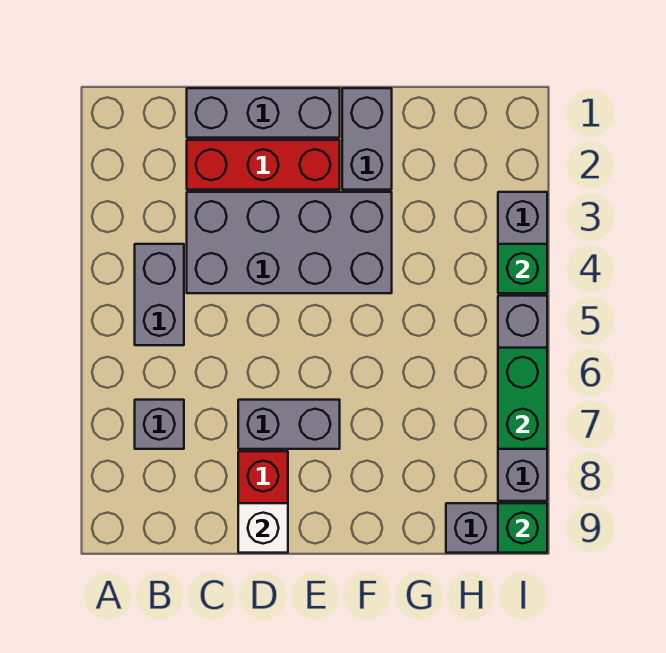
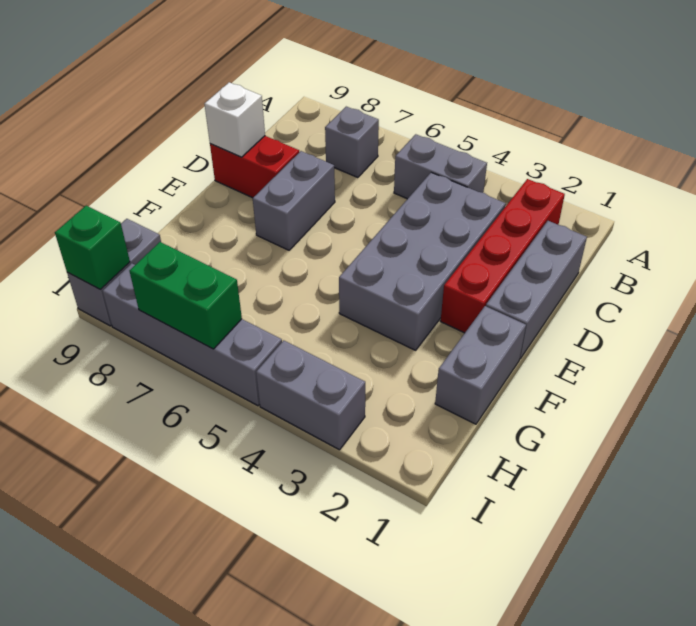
red brick C2:E2 level 1 -> red brick B2:E2 level 1
grey brick F1:F2 level 1 -> grey brick F1:G1 level 1
green brick I4 level 2 -> none

